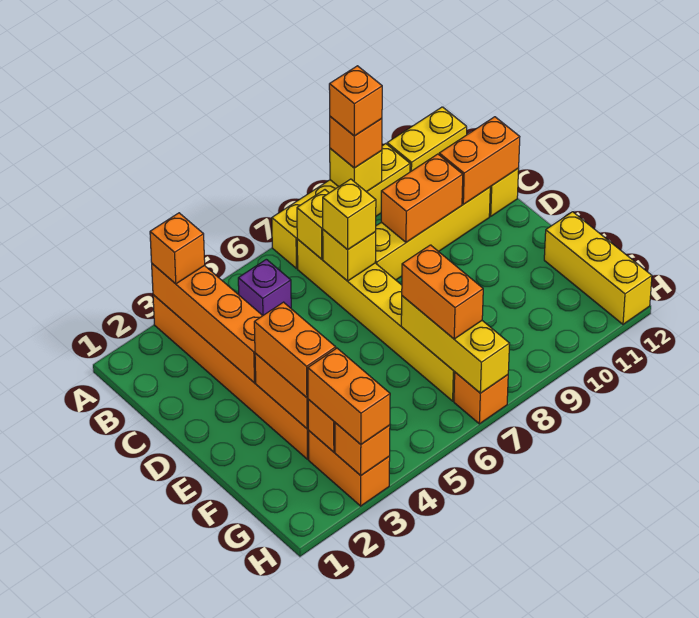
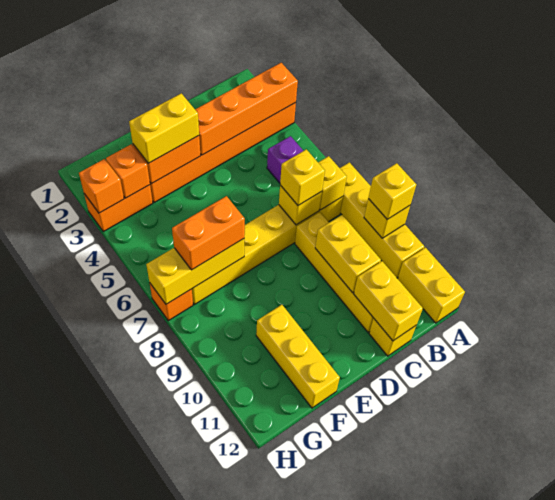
orange brick A3 level 3 -> none
orange brick A9 level 3 -> yellow brick A9 level 3
orange brick A9 level 4 -> none
orange brick C9:C10 level 2 -> yellow brick C9:C10 level 2
orange brick C11:C12 level 2 -> yellow brick C11:C12 level 2
orange brick E3:F3 level 3 -> yellow brick E3:F3 level 3
yellow brick F12:H12 level 1 -> yellow brick F10:F12 level 1
orange brick G3:H3 level 3 -> none

